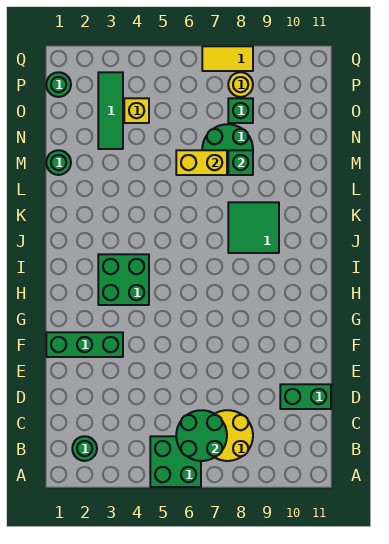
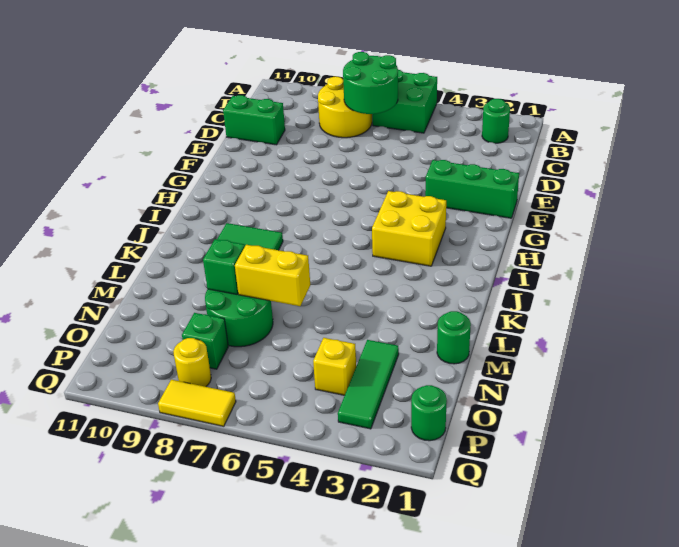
green brick H3:I4 level 1 -> yellow brick H3:I4 level 1

